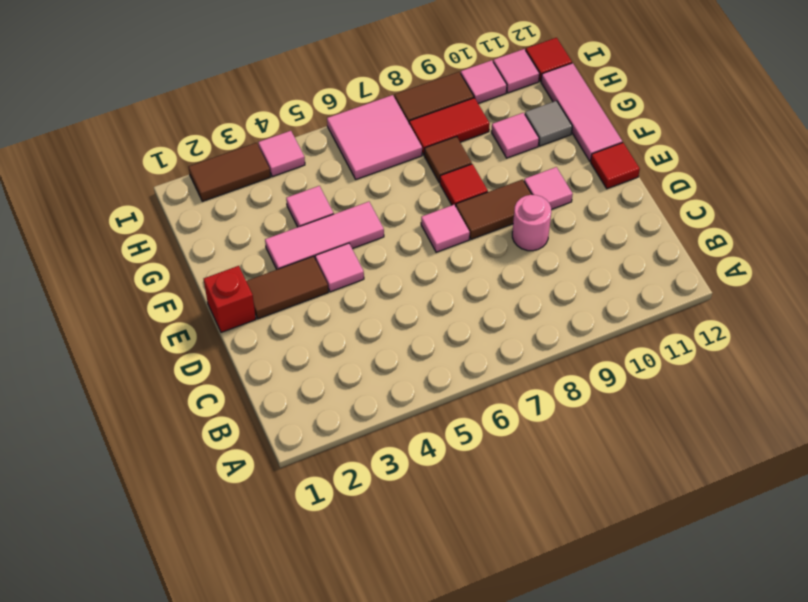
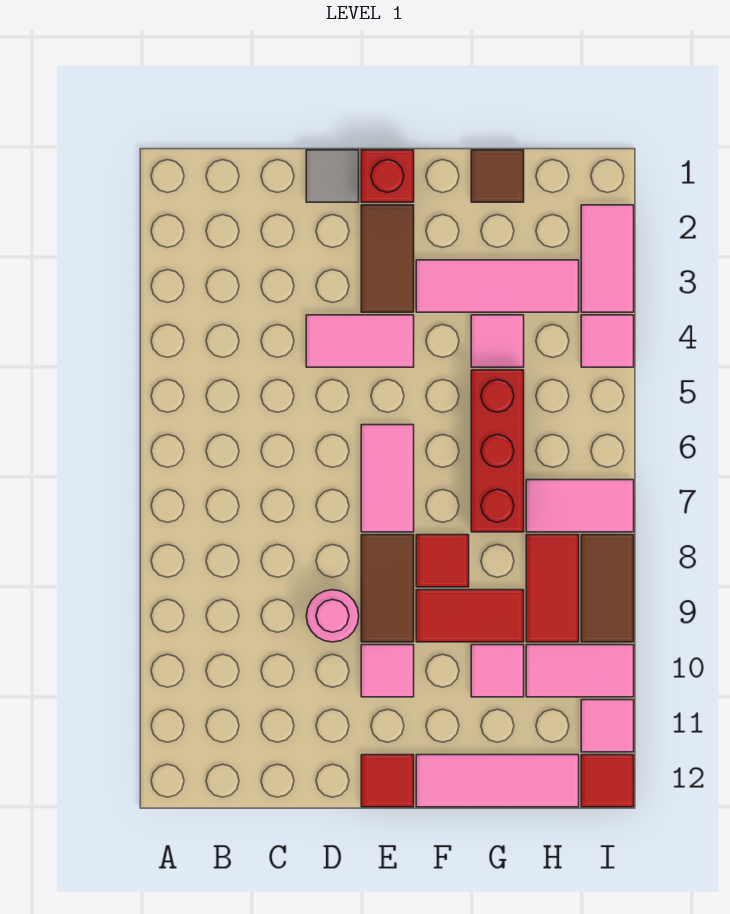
pink tile E4 level 1 -> pink tile D4:E4 level 1
pink tile E7 level 1 -> pink tile E6:E7 level 1
pink tile F3:F5 level 1 -> pink tile F3:H3 level 1
none -> red tile F9:G9 level 1
none -> red brick G5:G7 level 1
brown tile G8 level 1 -> brown tile G1 level 1
grey tile G11 level 1 -> grey tile D1 level 1
pink tile H6:I7 level 1 -> pink tile H7:I7 level 1
brown tile I2:I3 level 1 -> pink tile I2:I3 level 1
pink tile I10 level 1 -> pink tile H10:I10 level 1

